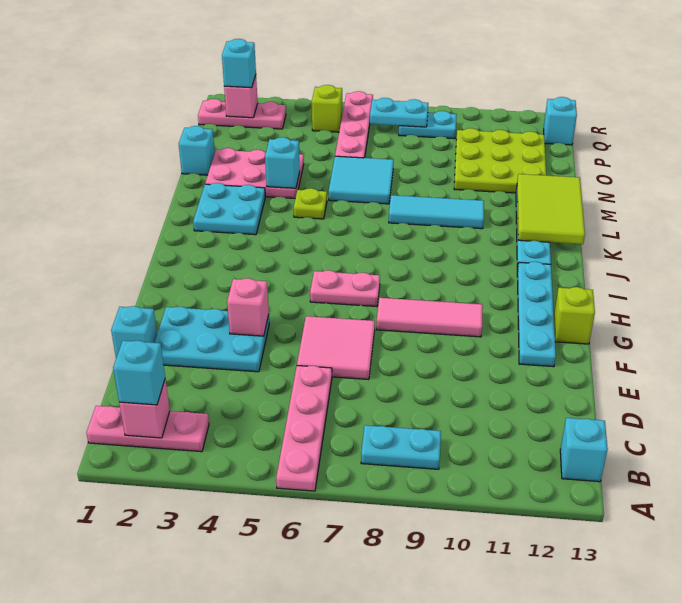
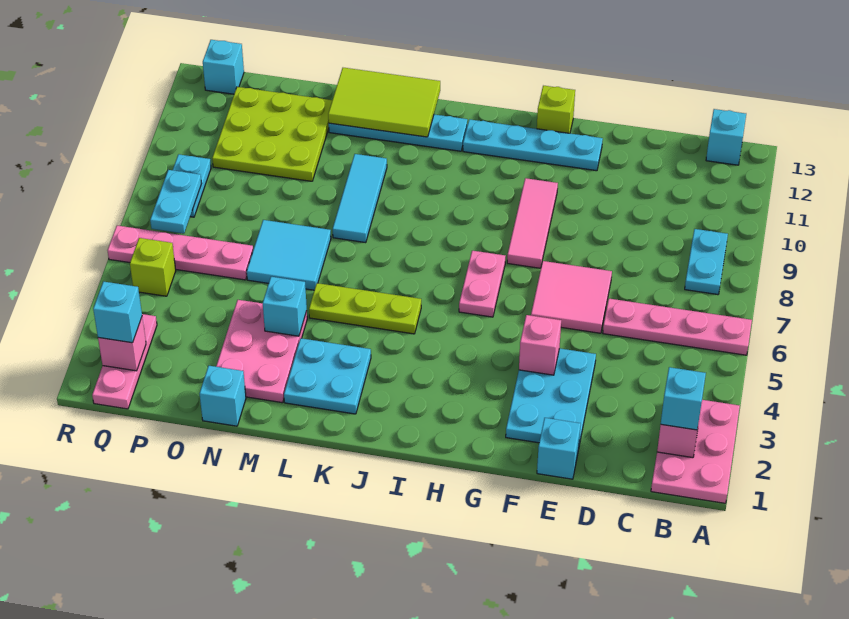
pink plate B1:B3 level 1 -> pink plate A1:B3 level 1
lime plate L5 level 1 -> lime plate J5:L5 level 1

